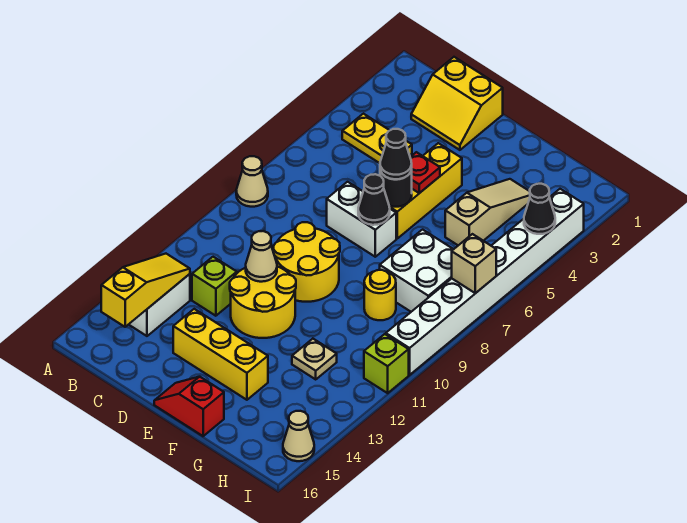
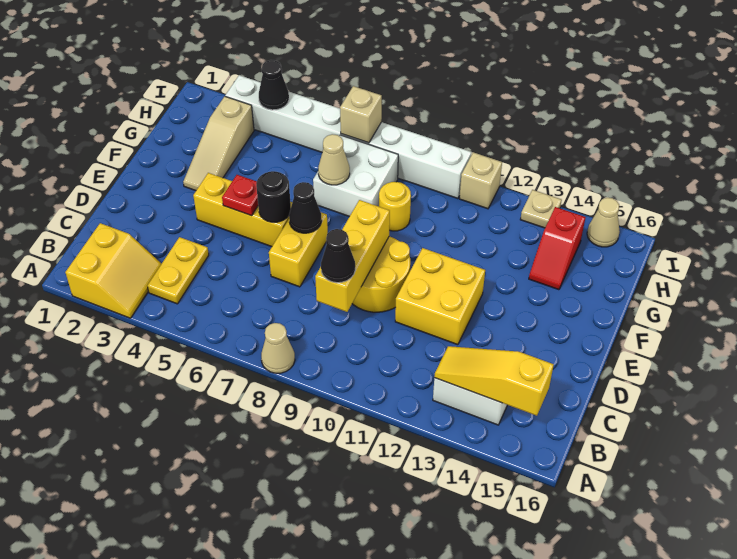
yellow slope C1:D2 level 1 top 1 -> yellow slope A2:B3 level 1 top 2
lime brick C12 level 1 -> none
white brick D7:E7 level 1 -> yellow brick D7:E7 level 1
yellow round brick D11:E12 level 1 -> yellow brick D11:E12 level 1
tan cone D11 level 2 -> tan cone G7 level 2
yellow brick D14:F14 level 1 -> yellow brick C9:E9 level 2
black cone E6 level 3 -> black cone C9 level 3
red slope E16:F16 level 1 top F -> red slope G14:H14 level 1 top H
tan slope G3:G5 level 1 top 5 -> tan slope F3:H3 level 1 top H
tan plate G12 level 1 -> tan plate I13 level 1
lime brick I11 level 1 -> tan brick I11 level 1

